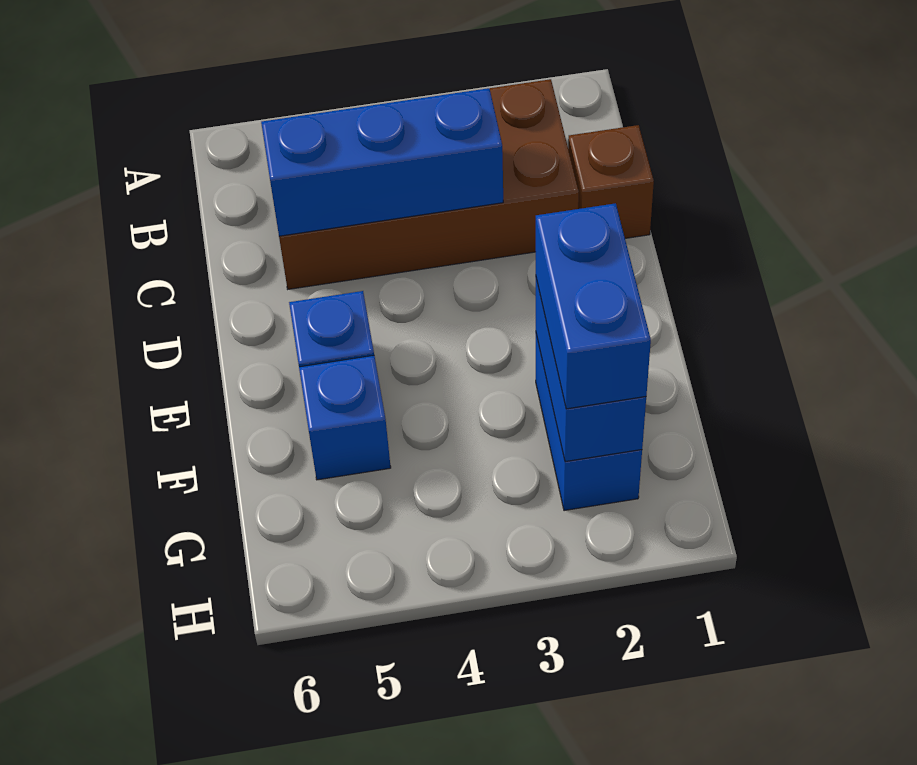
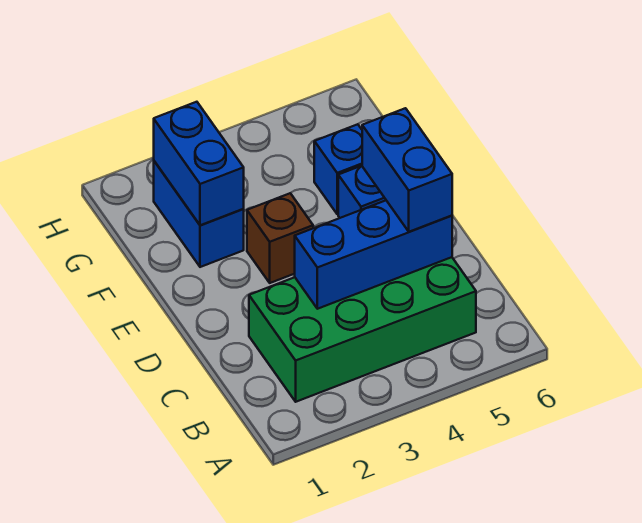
brown brick B2:C5 level 1 -> green brick B2:C5 level 1
brown brick C1 level 1 -> brown brick E3 level 1
blue brick F2:G2 level 3 -> blue brick C5:D5 level 3

